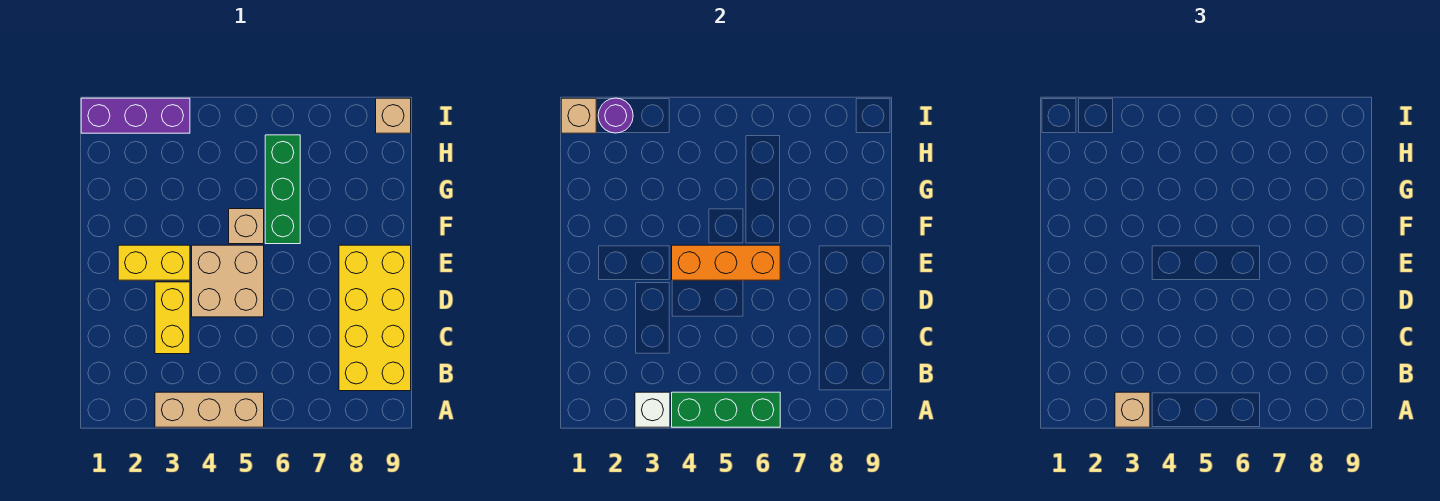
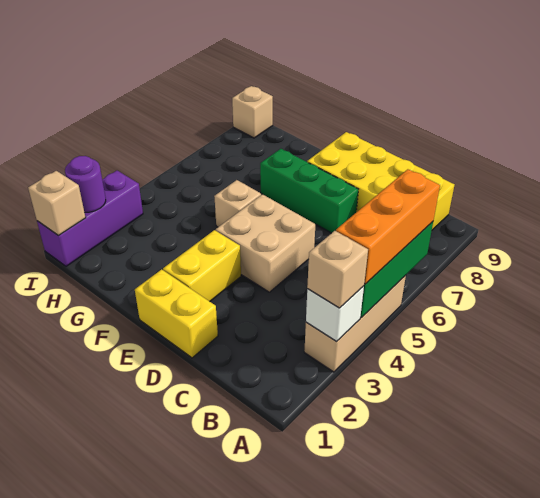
yellow brick C3:D3 level 1 -> yellow brick D1:E1 level 1
orange brick E4:E6 level 2 -> orange brick A4:A6 level 3
green brick F6:H6 level 1 -> green brick D7:F7 level 1

